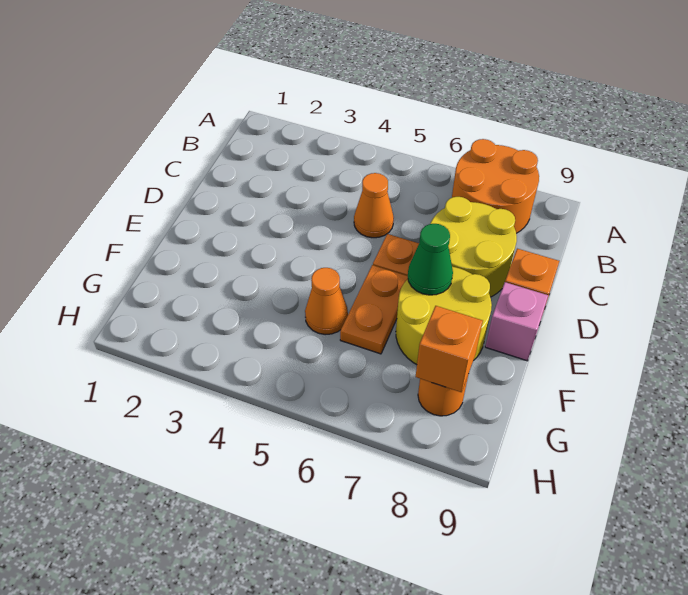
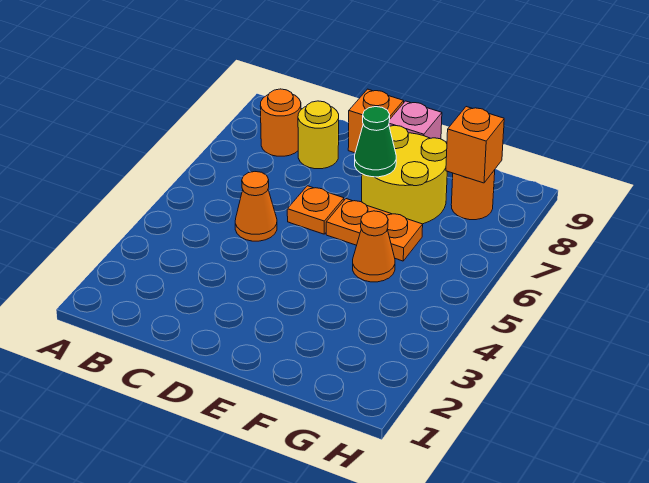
orange round brick A7:B8 level 1 -> orange round brick B8 level 1
yellow round brick C7:D8 level 1 -> yellow round brick C8 level 1

